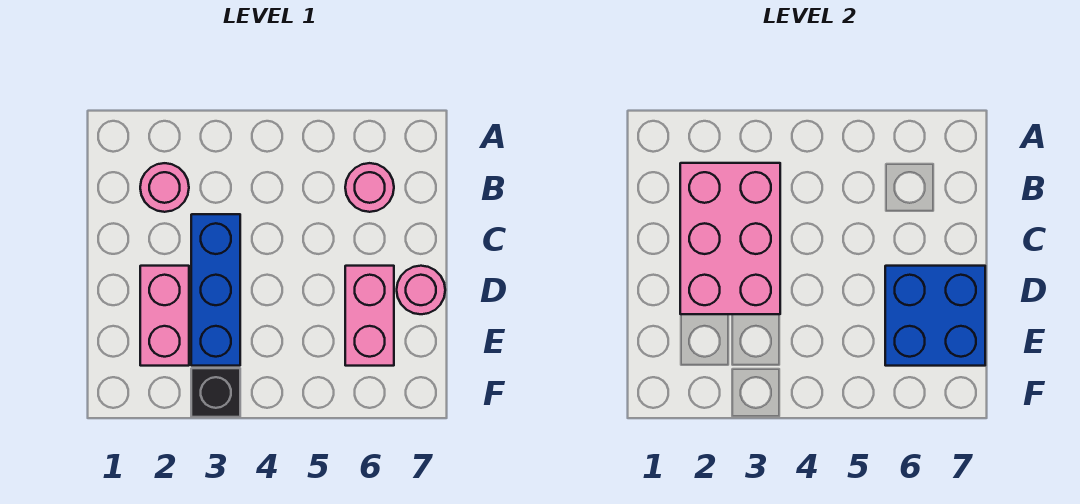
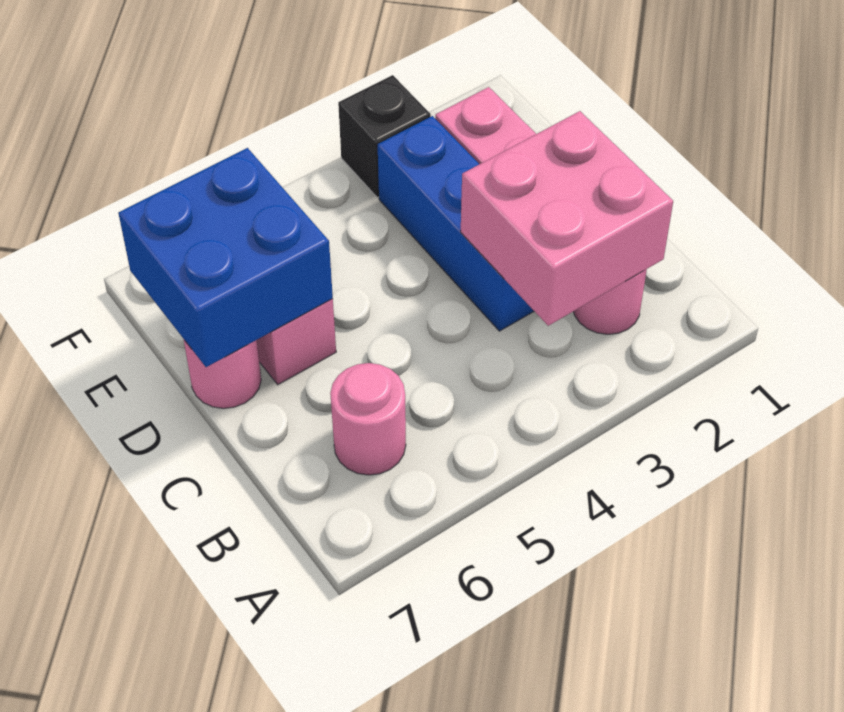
pink brick B2:D3 level 2 -> pink brick B2:C3 level 2

